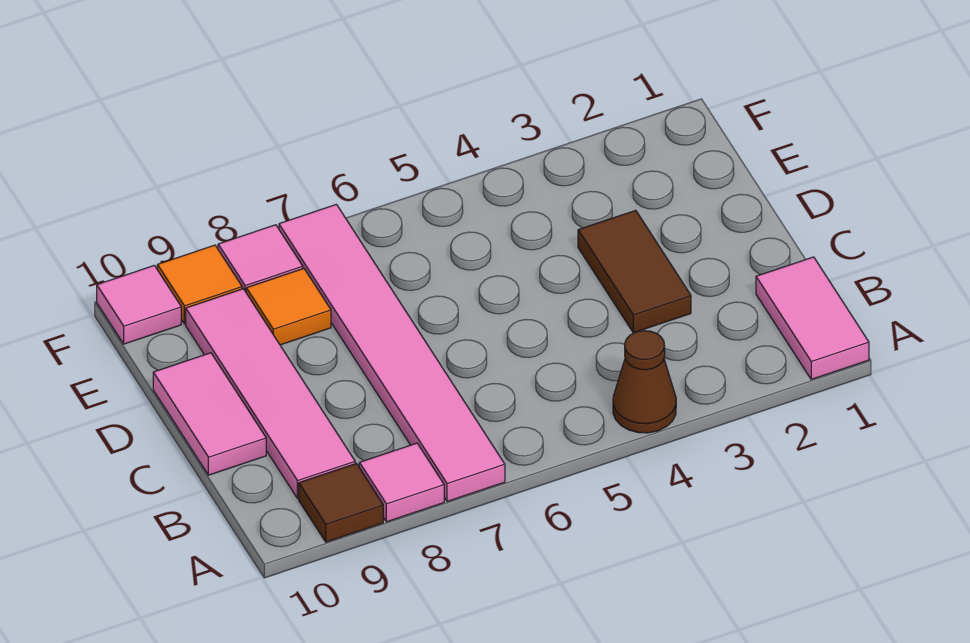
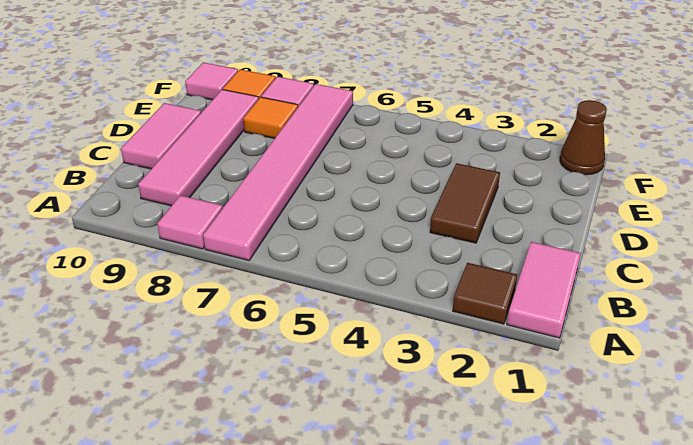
brown cone A4 level 1 -> brown cone F1 level 1
brown tile A9 level 1 -> brown tile A2 level 1

